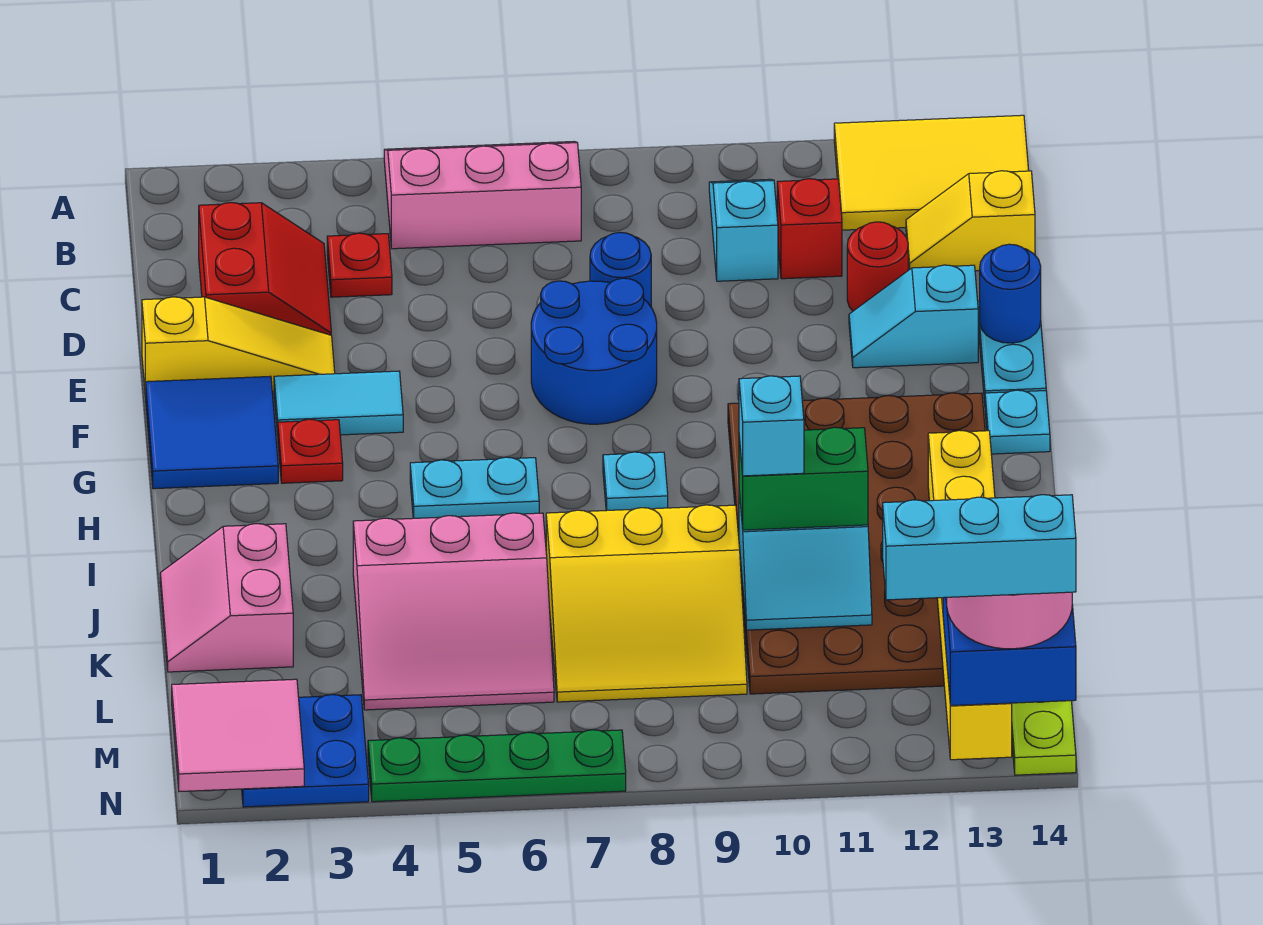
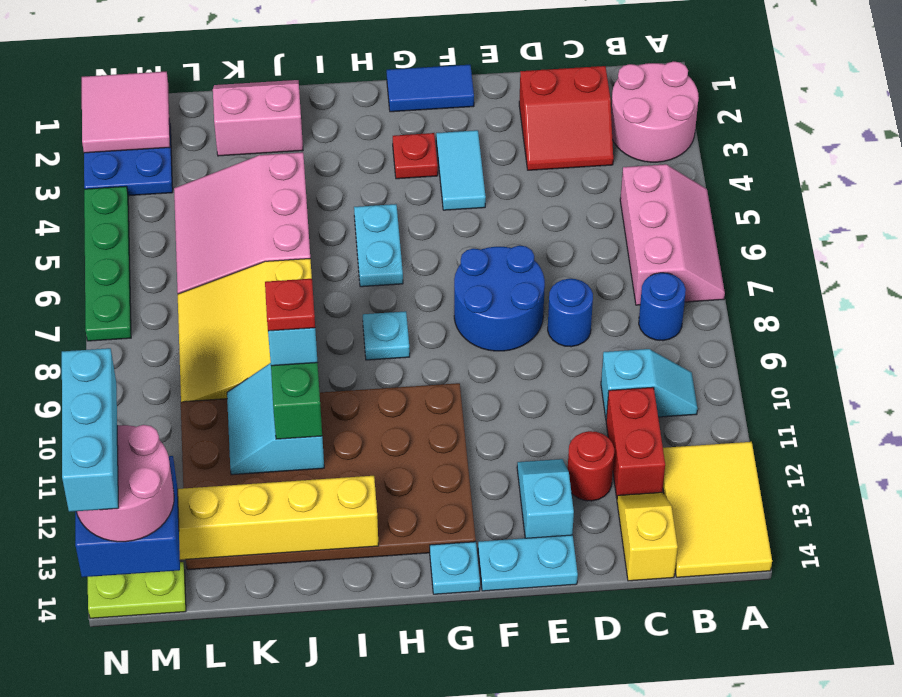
none -> pink round brick A2:B3 level 1
red plate C4 level 1 -> red plate J10 level 5
red brick C11 level 1 -> red brick C11:C12 level 1
yellow slope E1:E3 level 1 top 1 -> none
blue round brick E14 level 2 -> blue round brick B8 level 1
blue tile F1:G2 level 1 -> blue tile F1:G1 level 1

